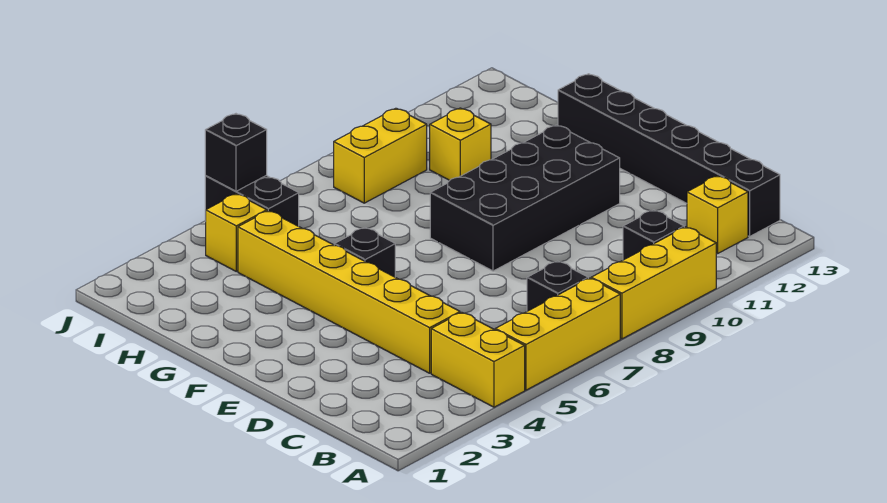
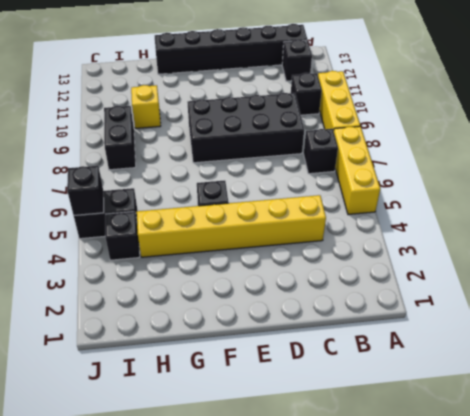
yellow brick A4:B4 level 1 -> none
yellow brick B12 level 1 -> black brick B12 level 1
black brick E8:F11 level 1 -> black brick C8:F9 level 1
yellow brick I4 level 1 -> black brick I4 level 1
yellow brick I8:I9 level 1 -> black brick I8:I9 level 1

